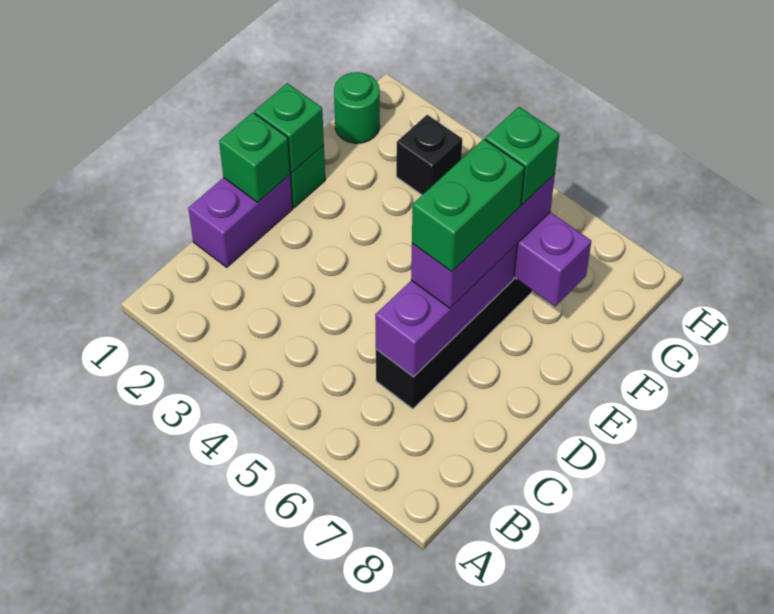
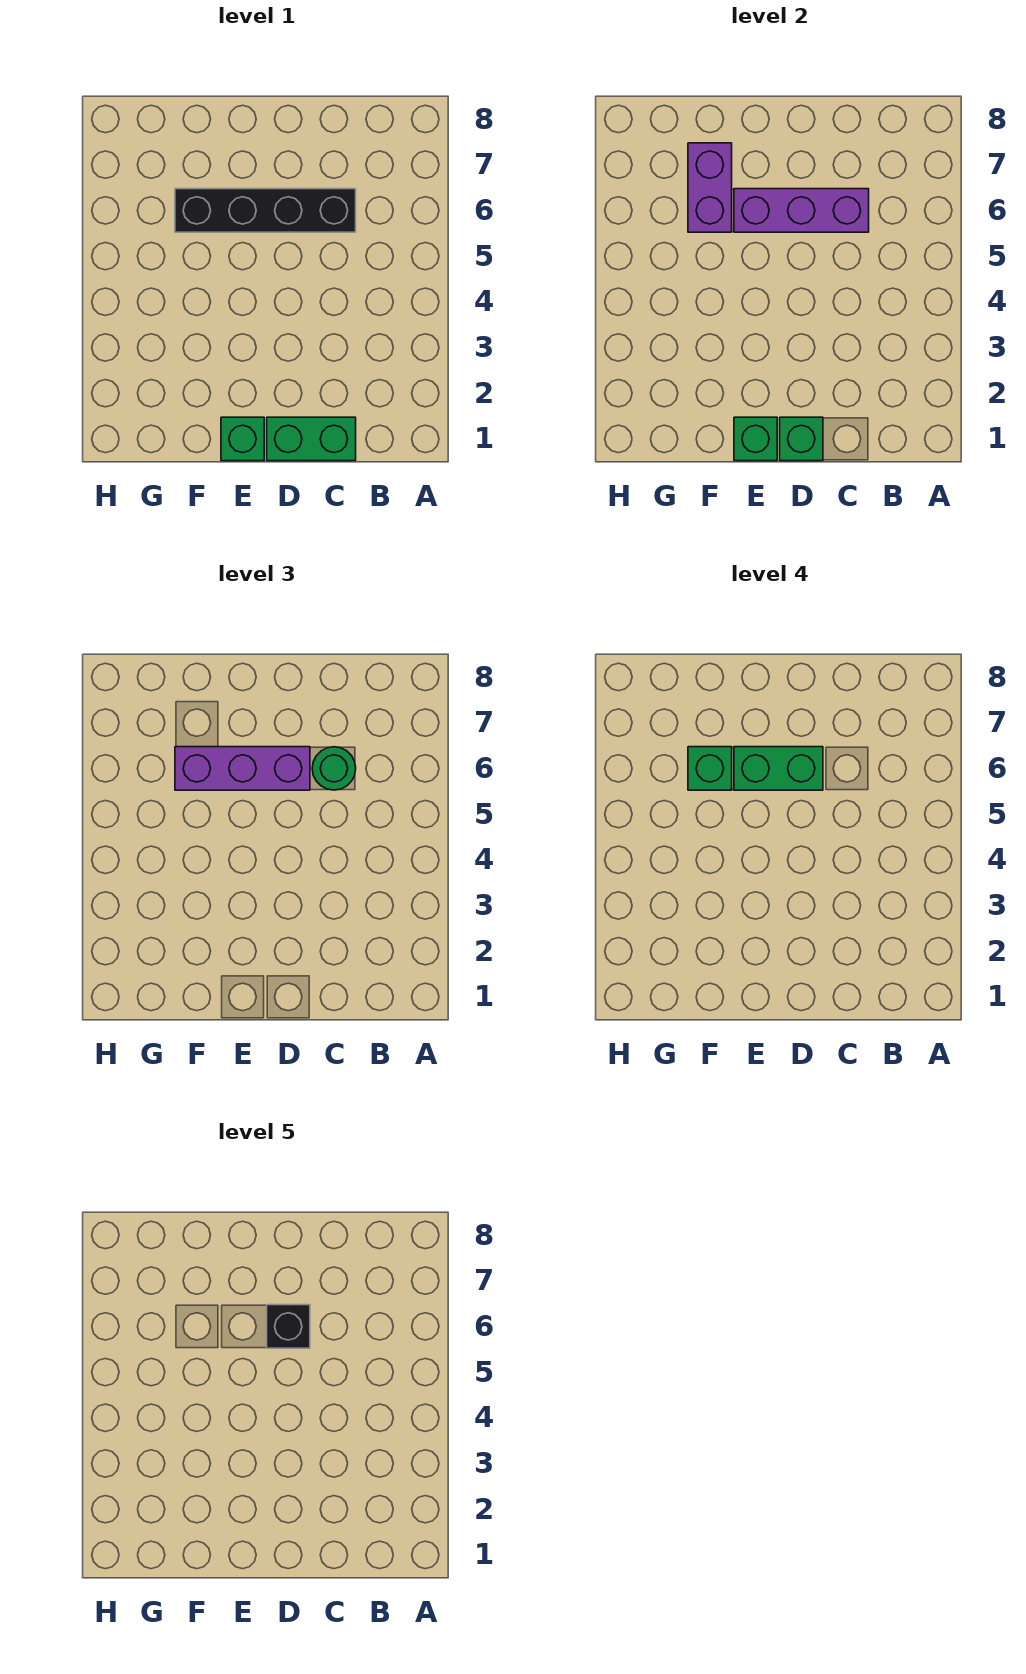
purple brick C1:D1 level 1 -> green brick C1:D1 level 1
green round brick G1 level 1 -> green round brick C6 level 3
black brick G3 level 1 -> black brick D6 level 5

